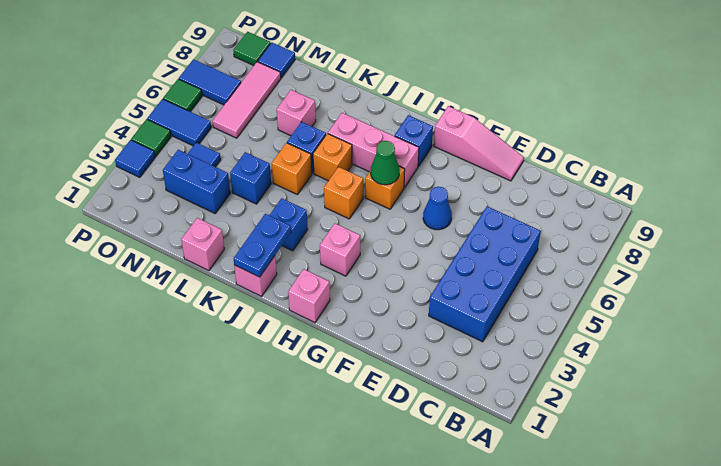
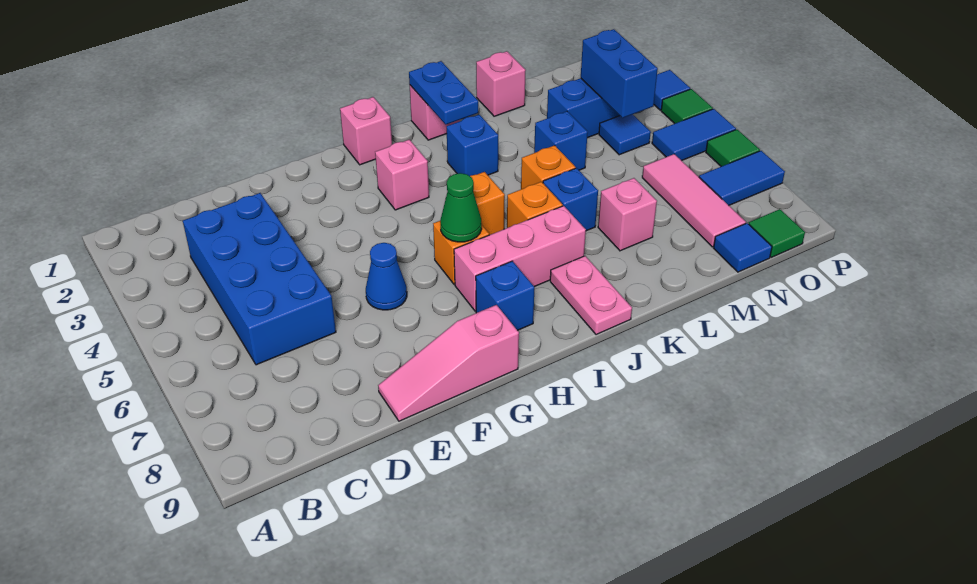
none -> pink plate J8:J9 level 1
none -> blue brick N3:N4 level 2

